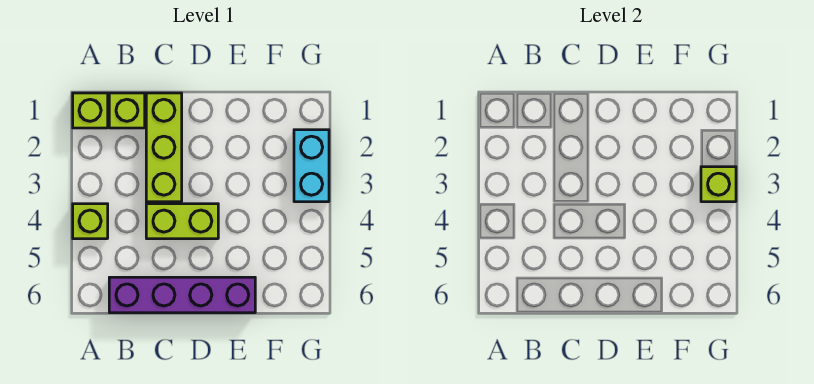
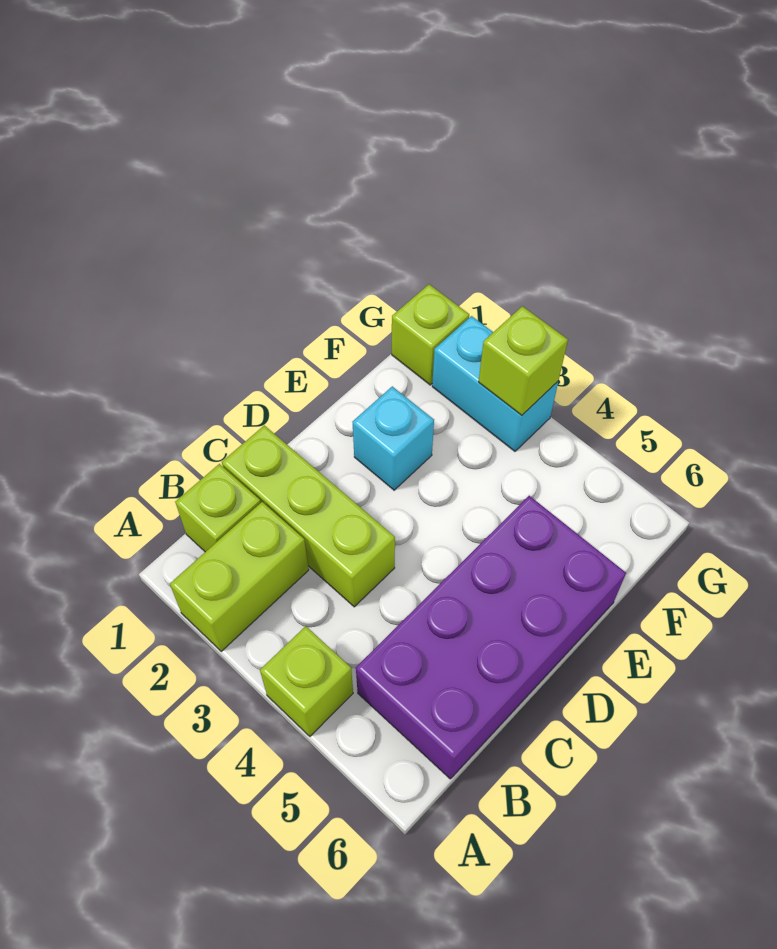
lime brick A1 level 1 -> lime brick G1 level 1
purple brick B6:E6 level 1 -> purple brick B5:E6 level 1
lime brick C4:D4 level 1 -> lime brick A2:B2 level 1
none -> cyan brick E2 level 1

